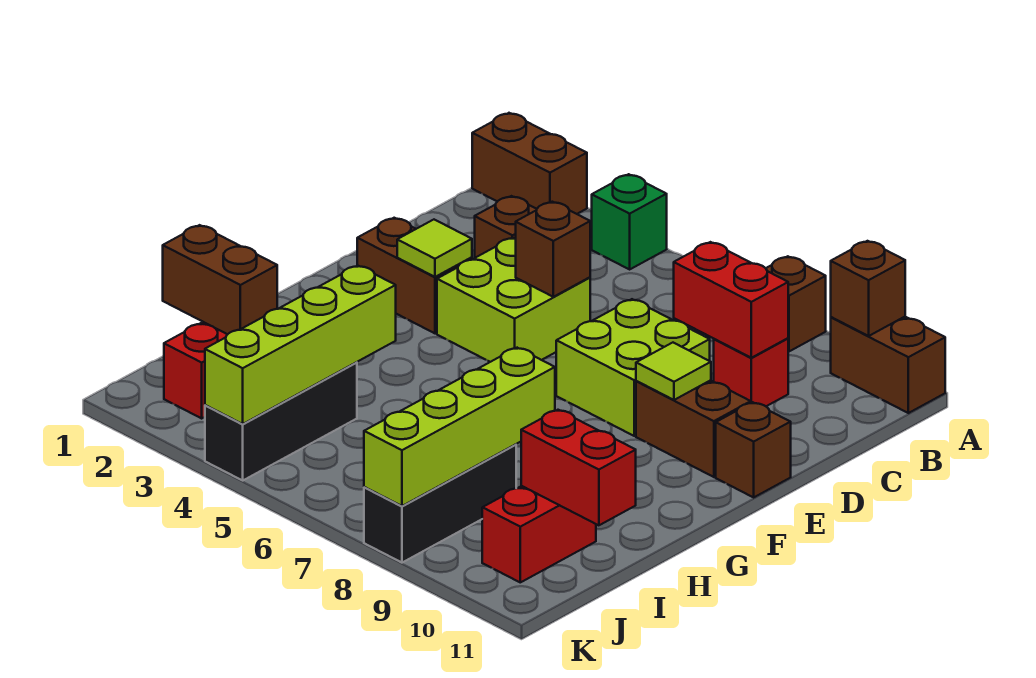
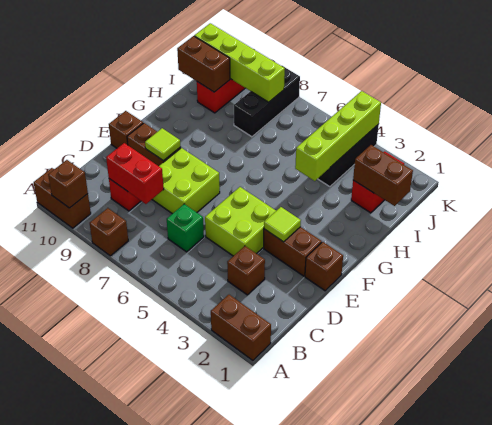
green brick A4 level 1 -> green brick C6 level 1
brown brick D5 level 2 -> brown brick E1 level 1
lime brick H8:K8 level 2 -> lime brick J8:J11 level 2
red brick I10:I11 level 2 -> brown brick I10:I11 level 2

